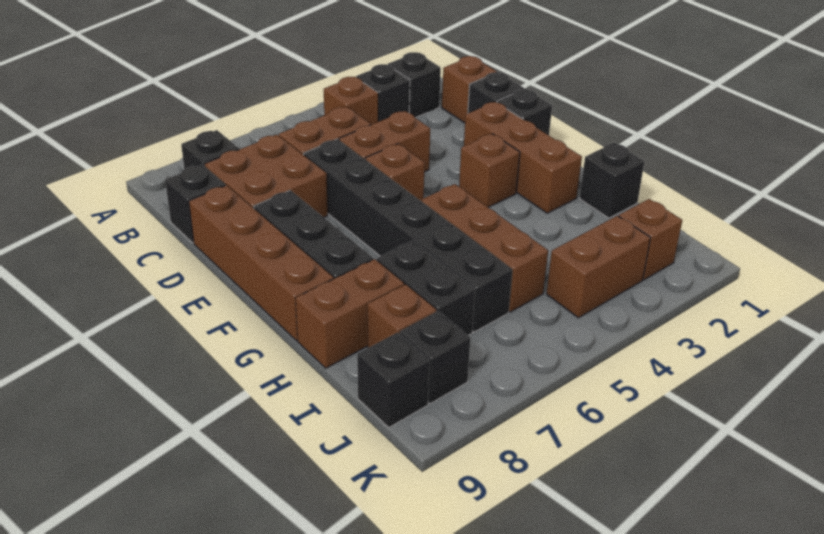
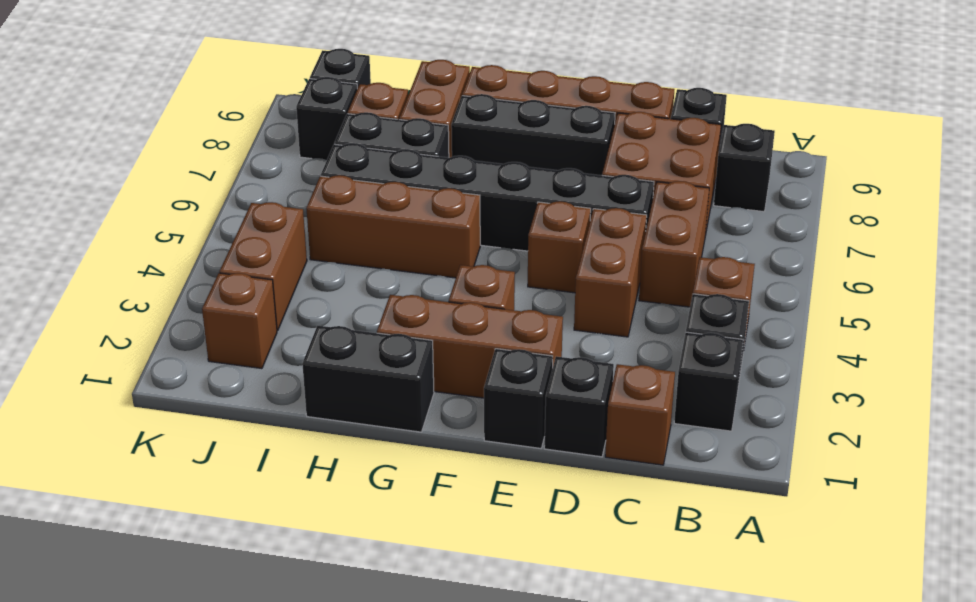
black brick H1 level 1 -> black brick G1:H1 level 1

